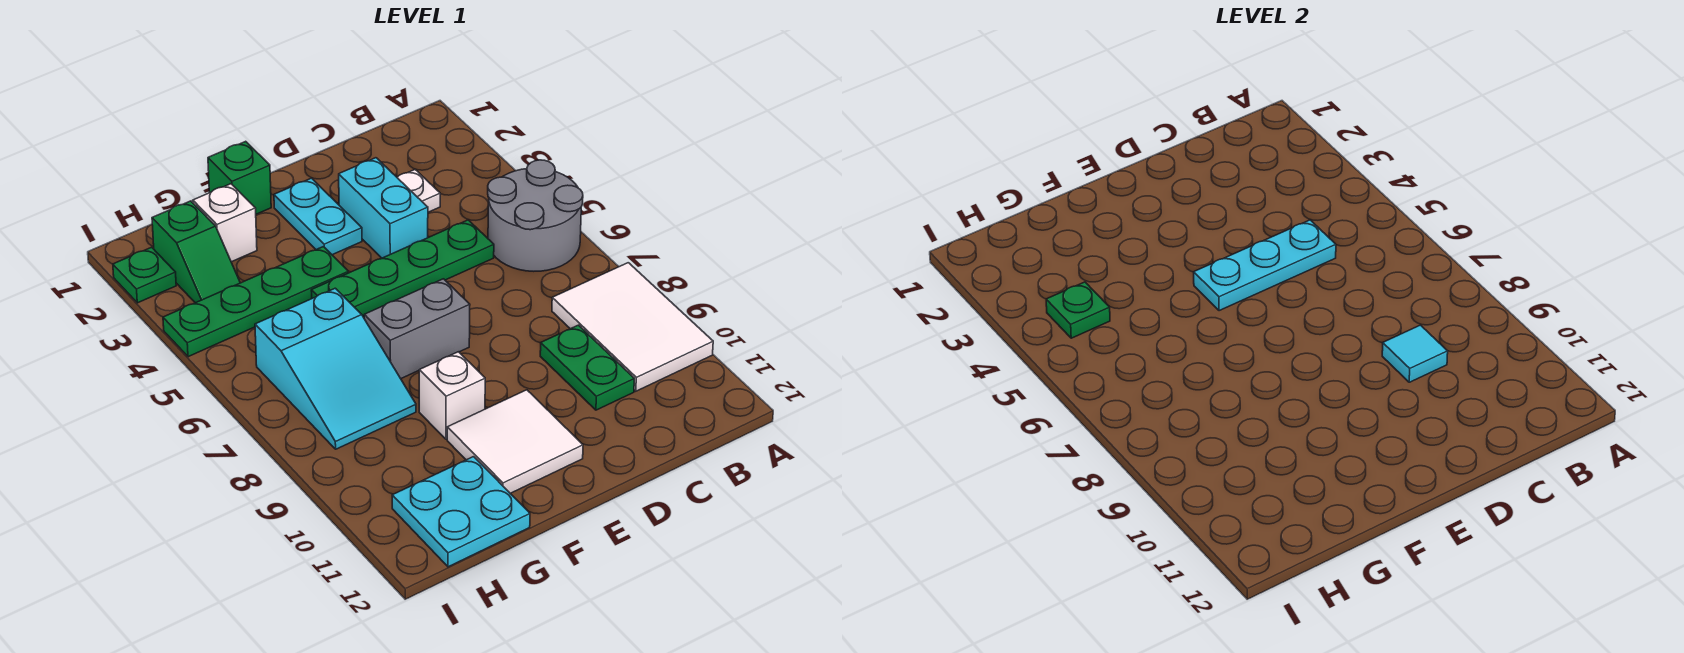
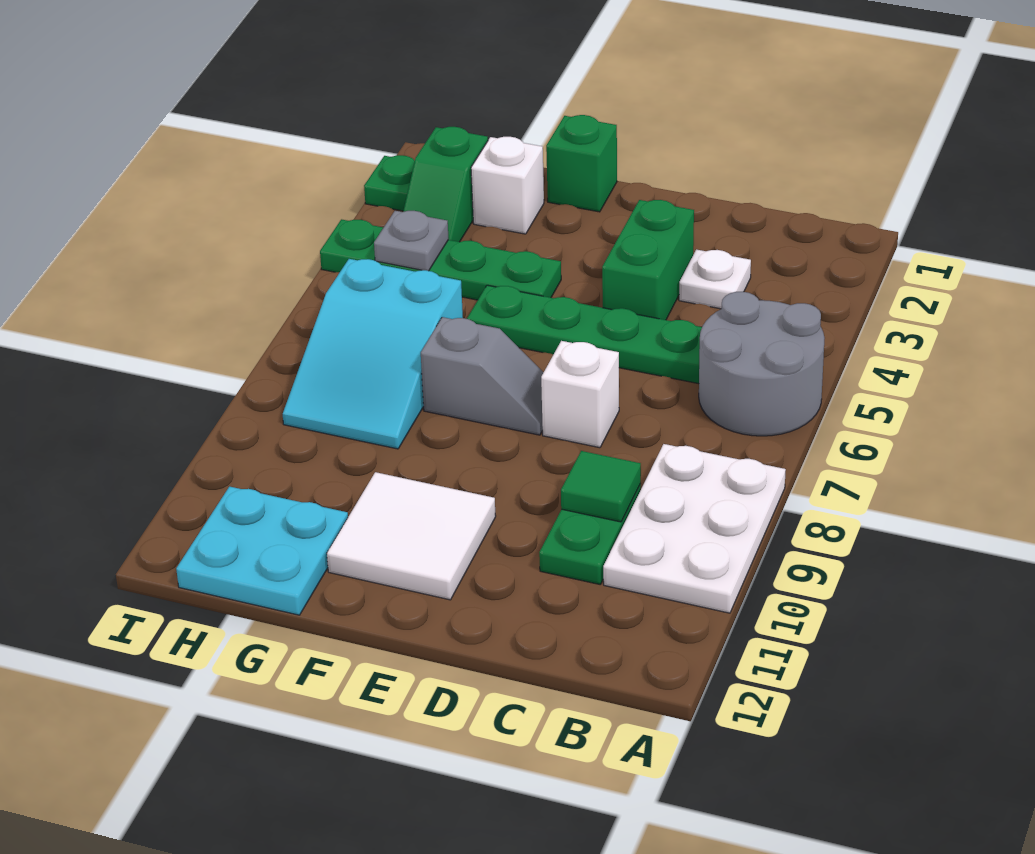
white tile A8:B10 level 1 -> white plate A8:B10 level 1
cyan plate C5:E5 level 2 -> none
cyan tile C9 level 2 -> green tile C9 level 2
cyan brick D3:D4 level 1 -> green brick D3:D4 level 1
cyan plate E2:E3 level 1 -> none
grey brick E7:F7 level 1 -> grey slope E7:F7 level 1 top F
white brick F9 level 1 -> white brick D7 level 1
green plate H4 level 2 -> grey plate H4 level 2

